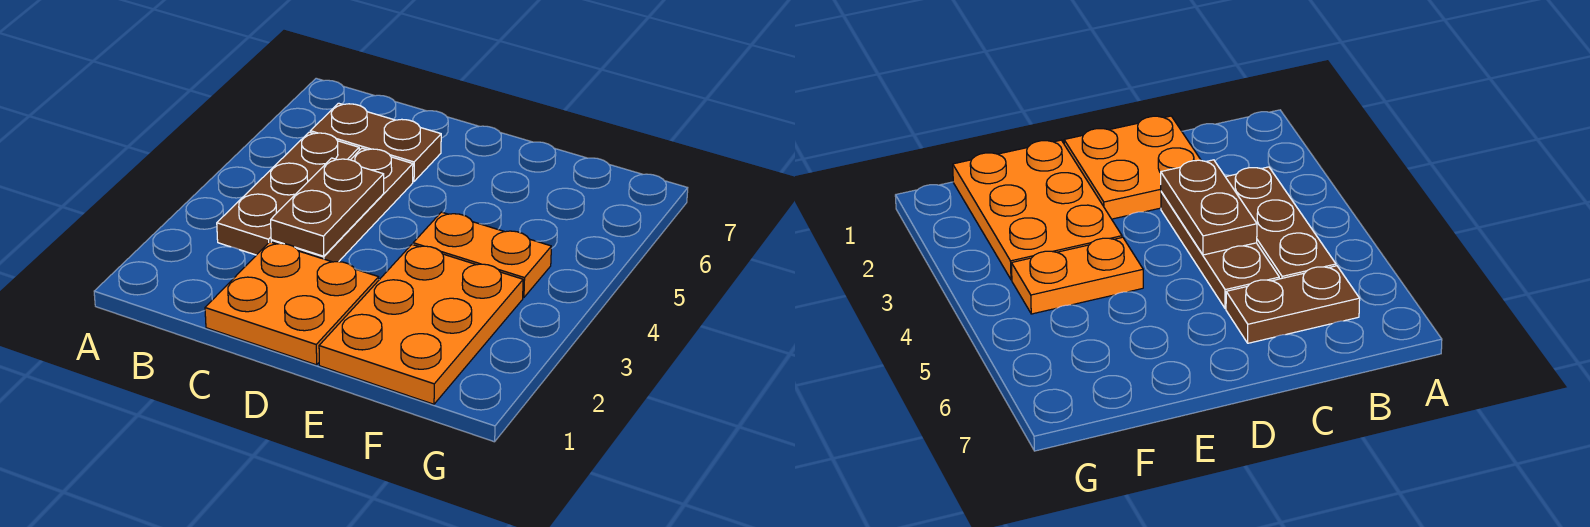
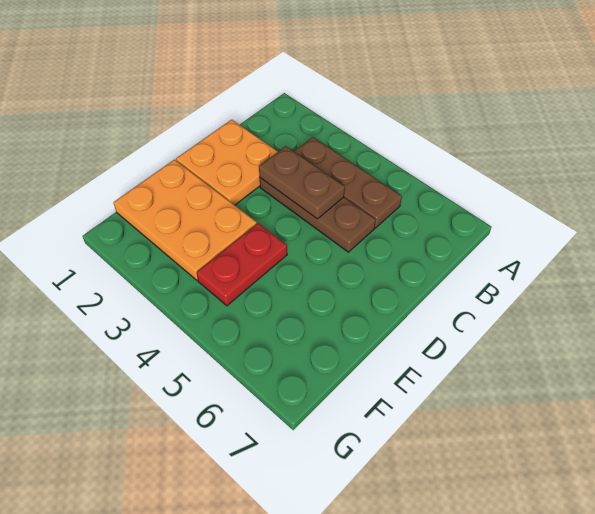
brown plate B6:C6 level 1 -> none
orange plate E4:F4 level 1 -> red plate E4:F4 level 1

